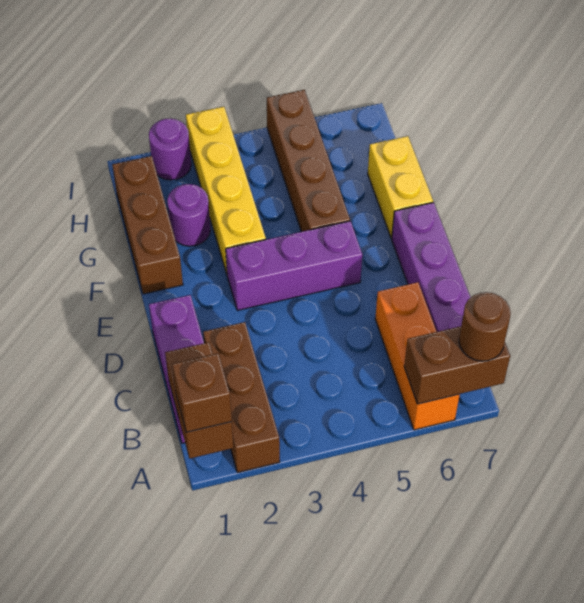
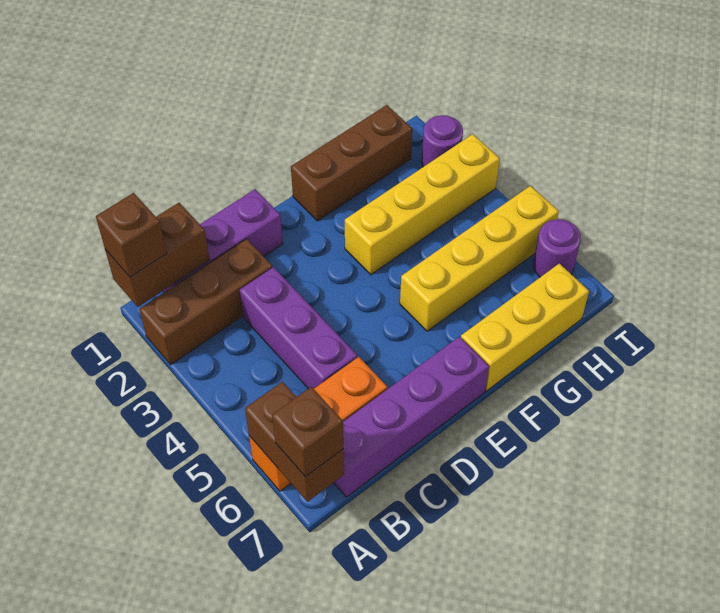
brown round brick A7 level 3 -> brown brick A7 level 3
purple brick E3:E5 level 1 -> purple brick C3:C5 level 1
brown brick F5:I5 level 1 -> yellow brick F5:I5 level 1
yellow brick F7:G7 level 1 -> yellow brick F7:H7 level 1
purple round brick G2 level 1 -> purple round brick I6 level 1

